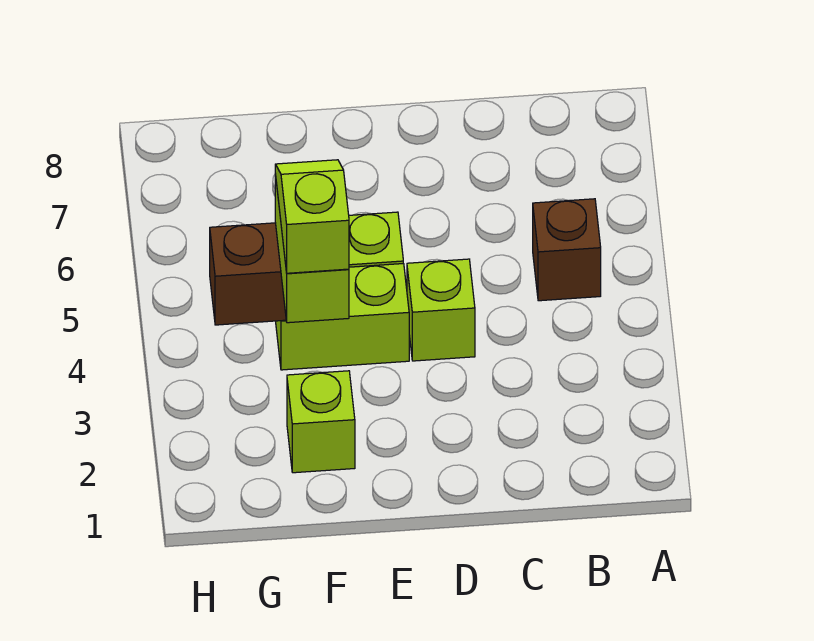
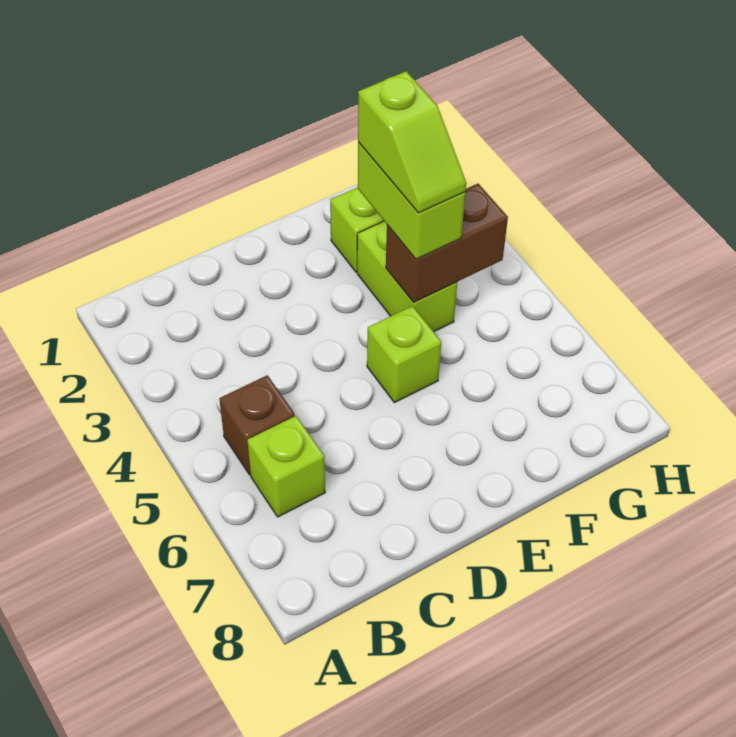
lime brick D4 level 1 -> lime brick B6 level 1
lime brick E4:F4 level 1 -> lime brick F3:F4 level 1

